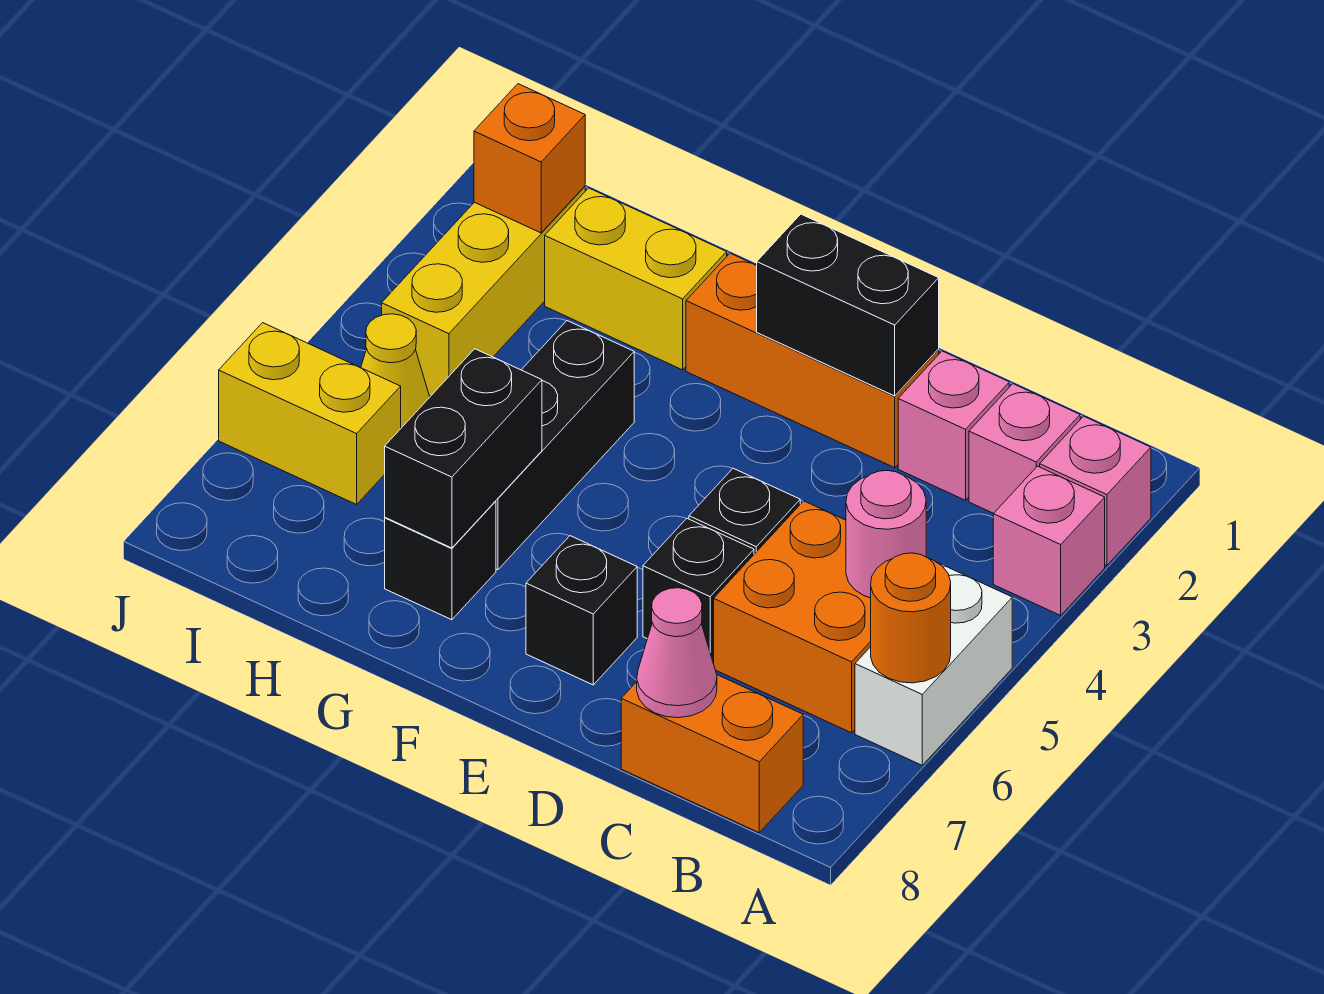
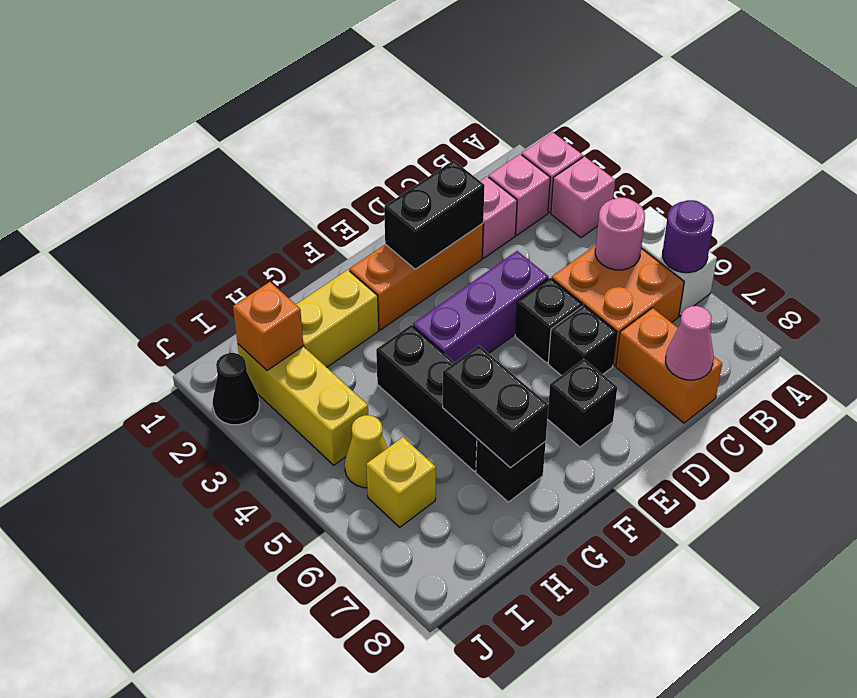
orange round brick A6 level 2 -> purple round brick A6 level 2
orange brick B8:C8 level 1 -> orange brick C7:C8 level 1
none -> purple brick D4:F4 level 1
yellow brick I6:J6 level 1 -> yellow brick I6 level 1
none -> black cone J2 level 1

